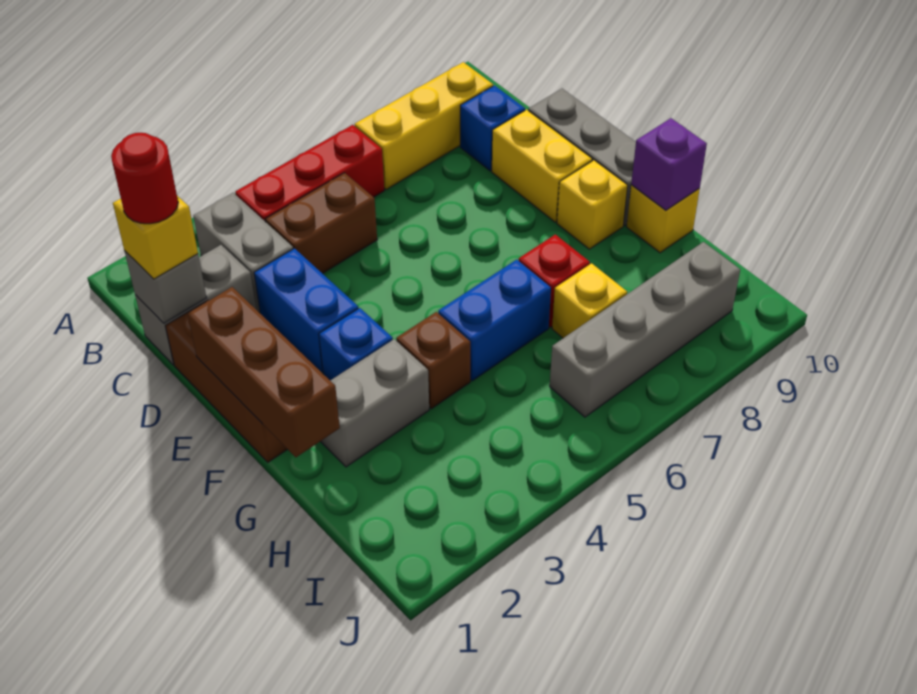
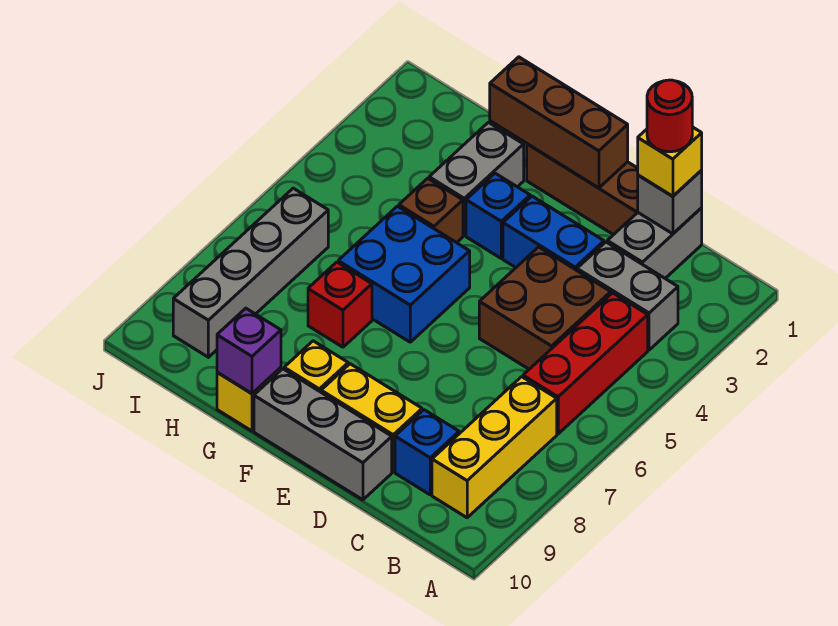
brown brick C4:C5 level 1 -> brown brick C4:D5 level 1
blue brick G5:G6 level 1 -> blue brick F5:G6 level 1
yellow brick H7 level 1 -> none

